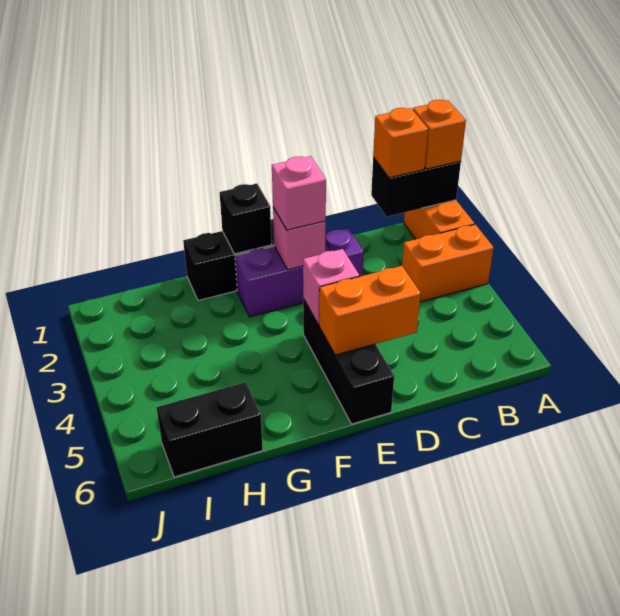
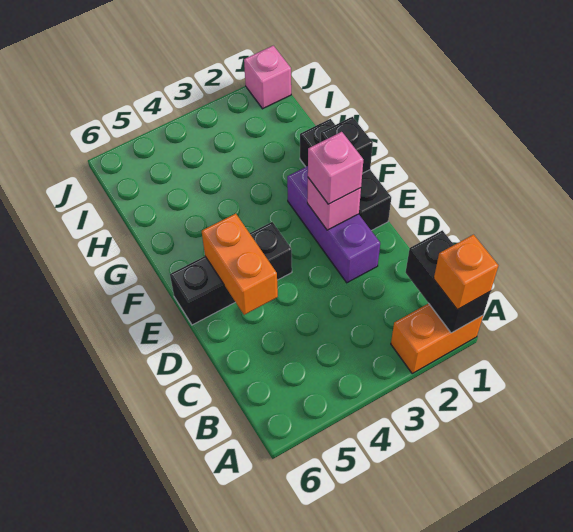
orange brick A3:B3 level 1 -> none
orange brick B1 level 3 -> none
pink brick E4 level 2 -> pink brick J1 level 1
black brick H6:I6 level 1 -> none

